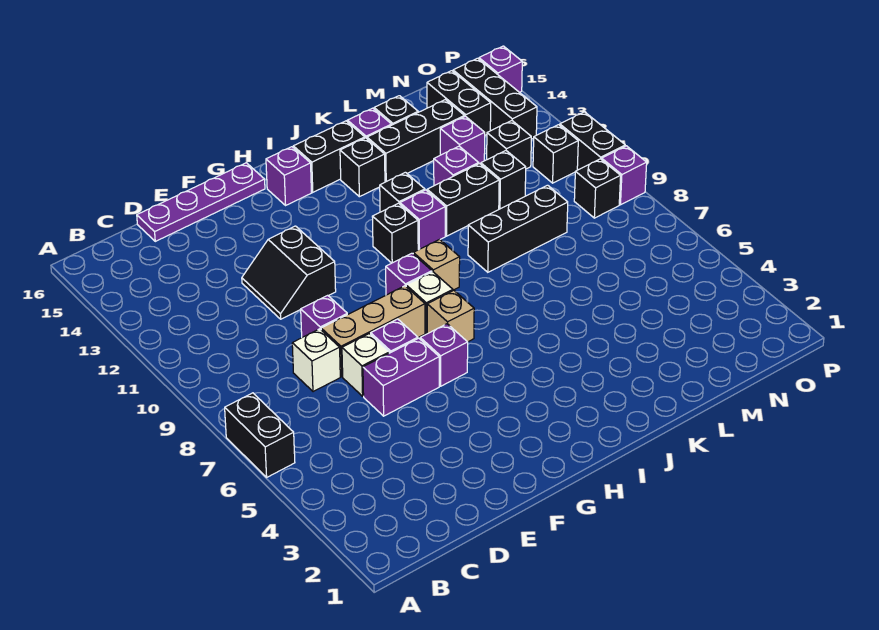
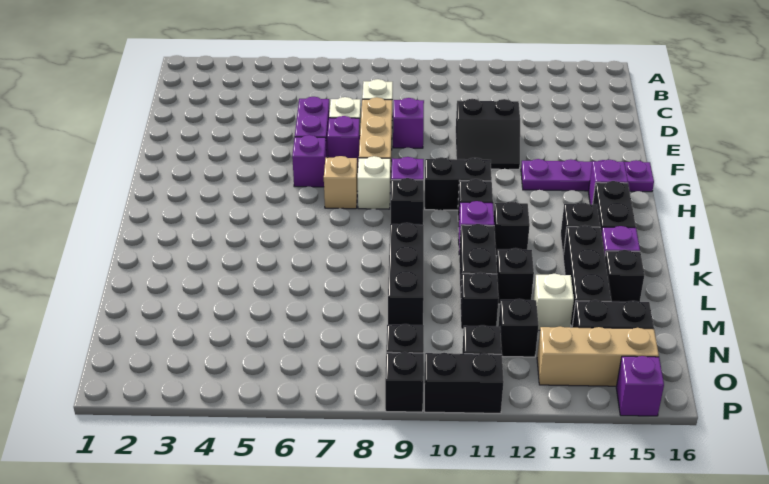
black brick A6:A7 level 1 -> black brick H10:H11 level 1
purple plate D16:G16 level 1 -> purple plate G13:G16 level 1
black slope E11:F12 level 1 top F -> black slope E11:F12 level 1 top E
tan brick I9 level 1 -> black brick I9 level 1
purple brick L12 level 1 -> black brick L12 level 1
purple brick M13 level 1 -> white brick M13 level 1
black brick O13:O15 level 1 -> tan brick O13:O15 level 1
purple brick P9 level 1 -> black brick P9 level 1

